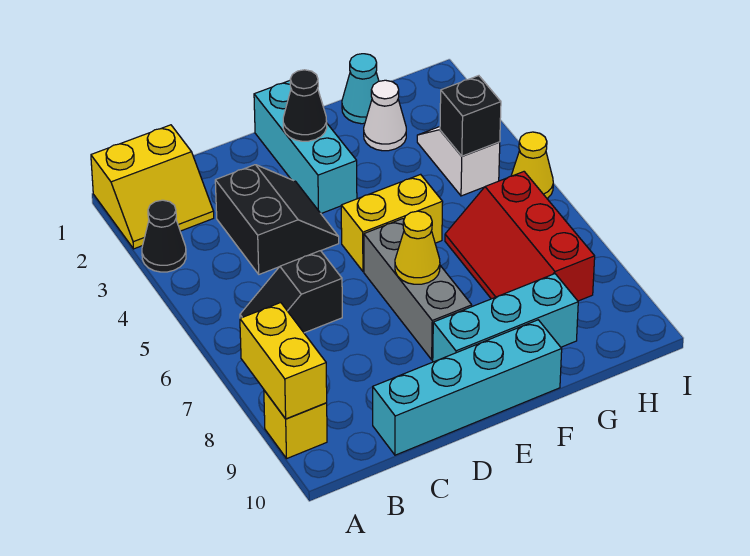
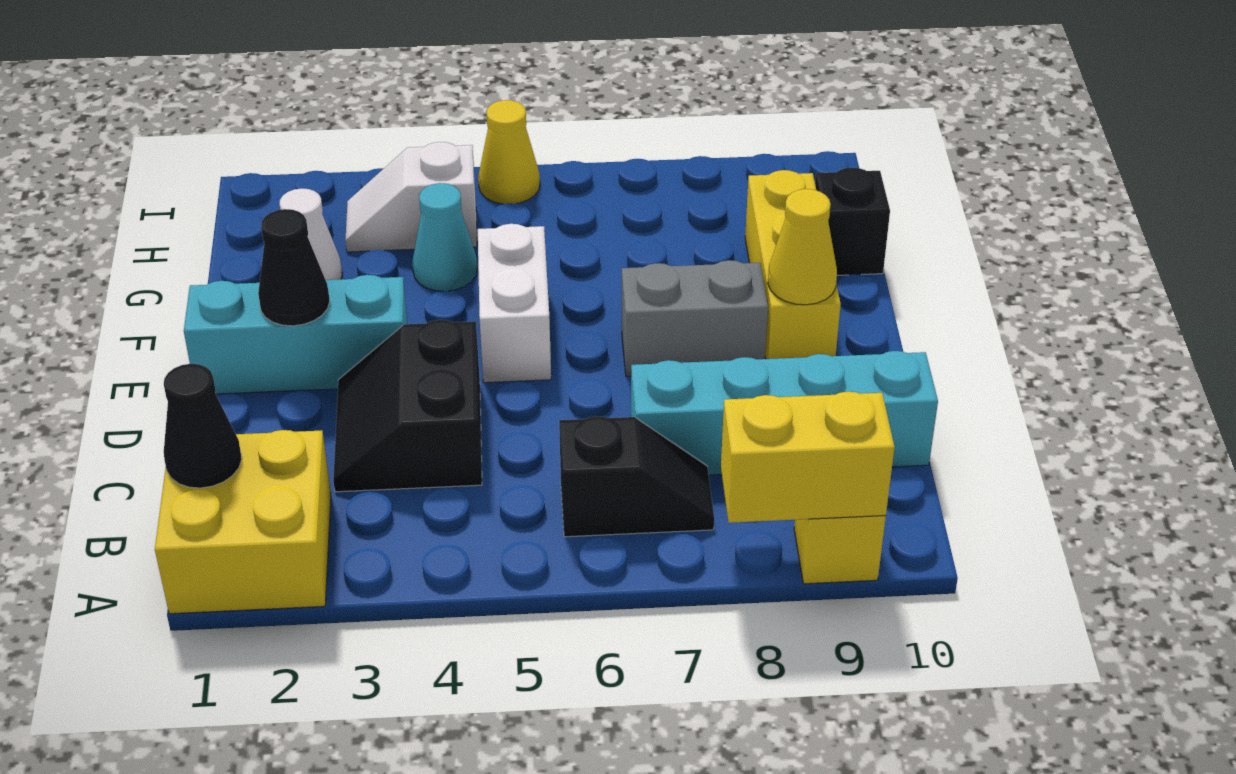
yellow slope A1:B2 level 1 top 1 -> yellow brick A1:B2 level 1
black cone A3 level 1 -> black cone B1 level 2
black slope B6:C6 level 1 top C -> black slope B6:B7 level 1 top 6
black slope C3:D4 level 1 top C -> black slope C3:D4 level 1 top 4
cyan brick C10:F10 level 1 -> cyan brick C7:C10 level 1
yellow brick E5:F5 level 1 -> white brick E5:F5 level 1
grey brick E6:E8 level 1 -> grey brick E7:E8 level 1
yellow cone E7 level 2 -> yellow cone E9 level 2
cyan brick E9:G9 level 1 -> yellow brick E9:G9 level 1
cyan cone G1 level 1 -> cyan cone G4 level 1
red slope G6:H8 level 1 top H -> none
black brick H4 level 2 -> black brick G10 level 1

